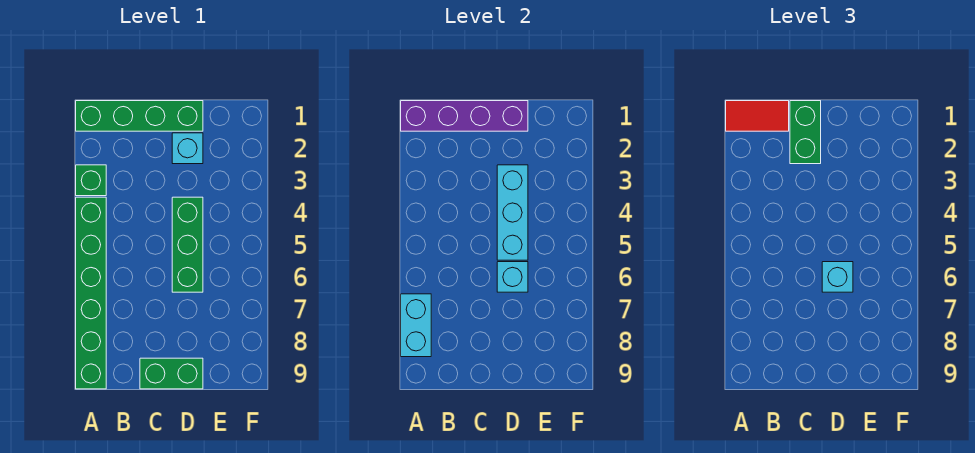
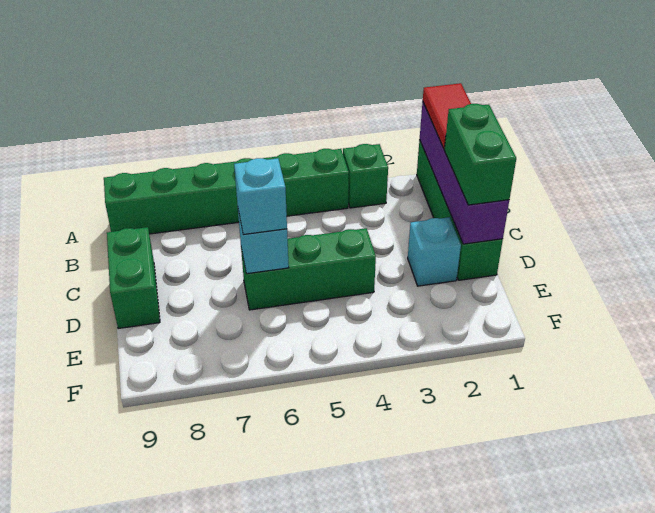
cyan brick A7:A8 level 2 -> none
green brick C1:C2 level 3 -> green brick C1:D1 level 3
cyan brick D3:D5 level 2 -> none

